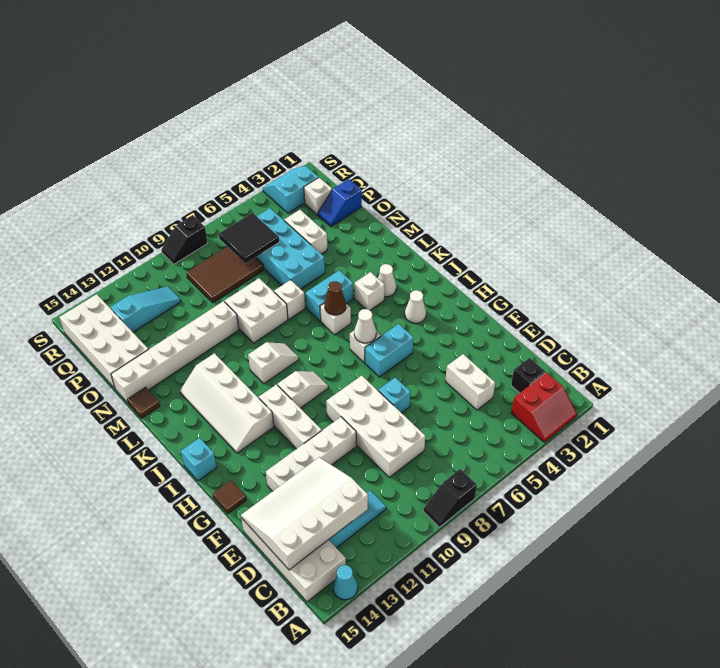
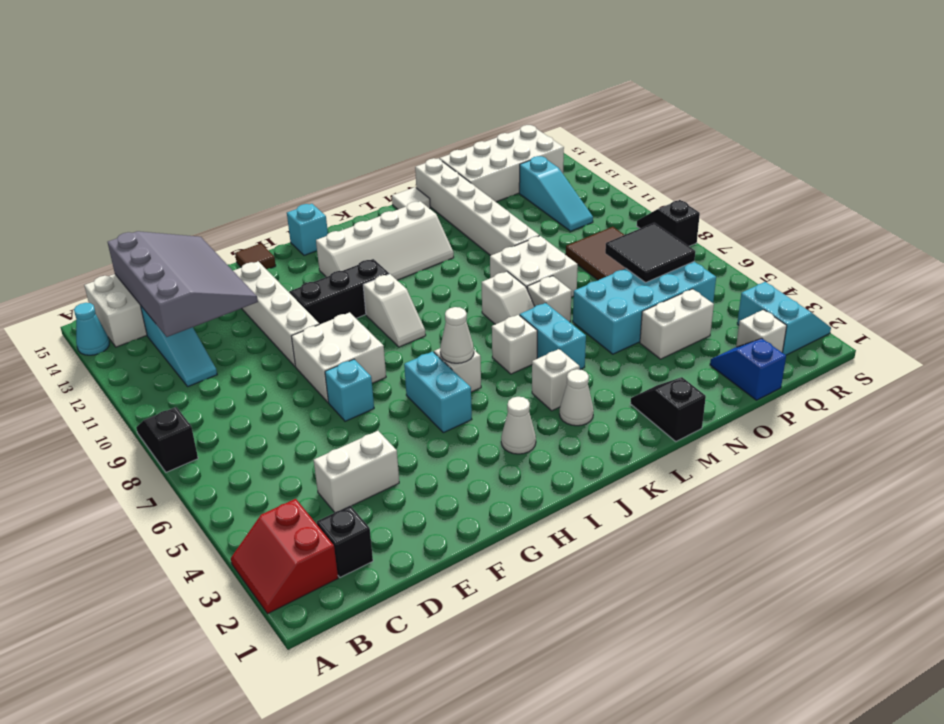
white slope C12:E15 level 2 top C -> grey slope C12:E15 level 2 top C
white brick D8:G9 level 1 -> white brick F8:G9 level 1
white brick G11:I11 level 1 -> black brick G11:I11 level 1
white slope I12:L13 level 1 top 12 -> white slope I12:L13 level 1 top 13
brown cone K6 level 2 -> none
white slope K9:K10 level 1 top 10 -> white slope L7:L8 level 1 top 8
none -> black slope M1:M2 level 1 top 1
brown tile M15 level 1 -> white tile M15 level 1

